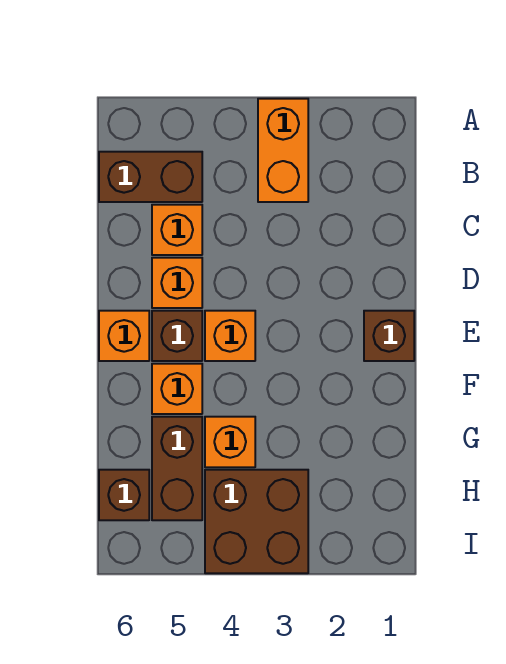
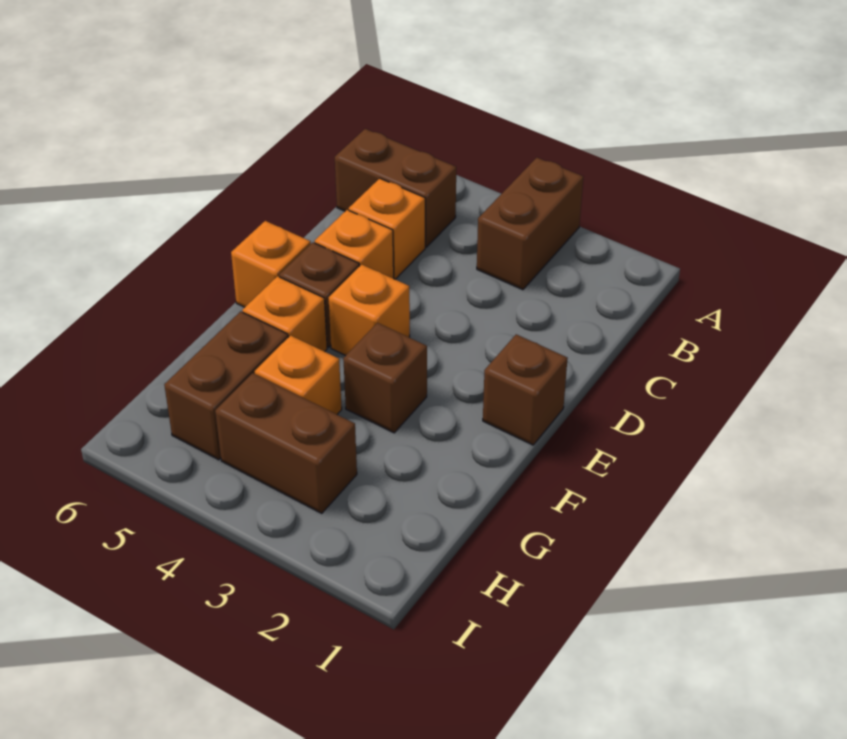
orange brick A3:B3 level 1 -> brown brick A3:B3 level 1
brown brick H3:I4 level 1 -> brown brick H3:H4 level 1
brown brick H6 level 1 -> brown brick F3 level 1

